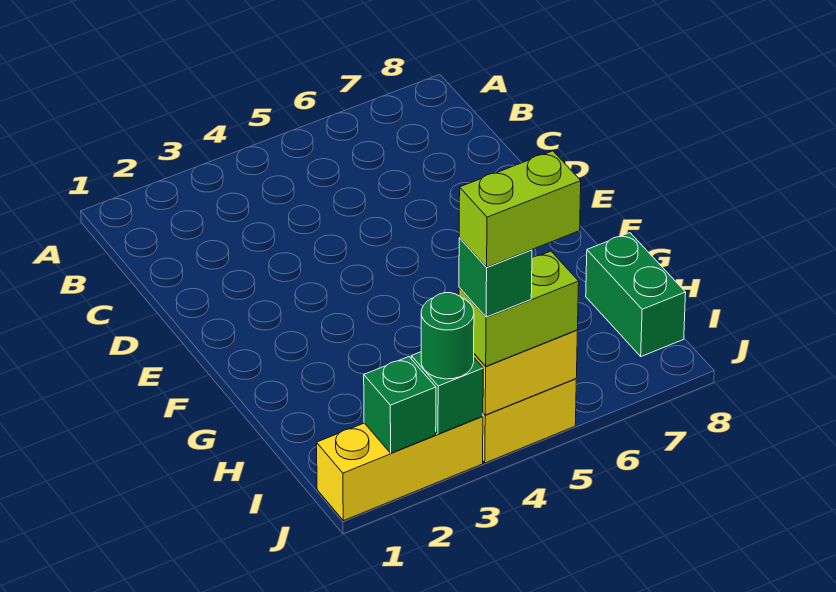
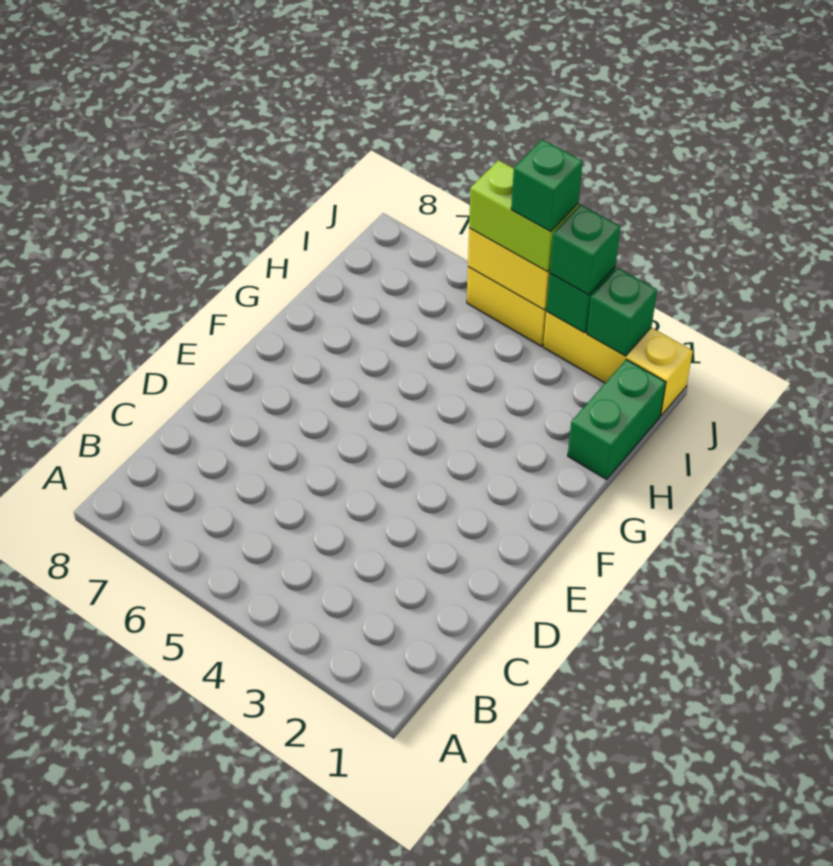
green brick H8:I8 level 1 -> green brick H1:I1 level 1
green round brick J3 level 3 -> green brick J3 level 3
lime brick J4:J5 level 5 -> none

